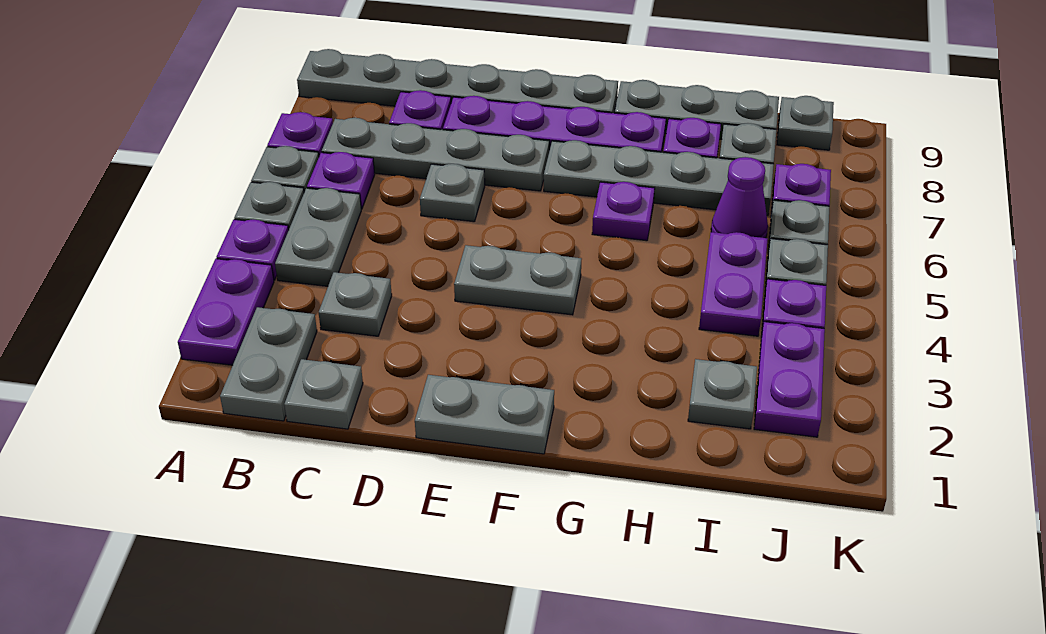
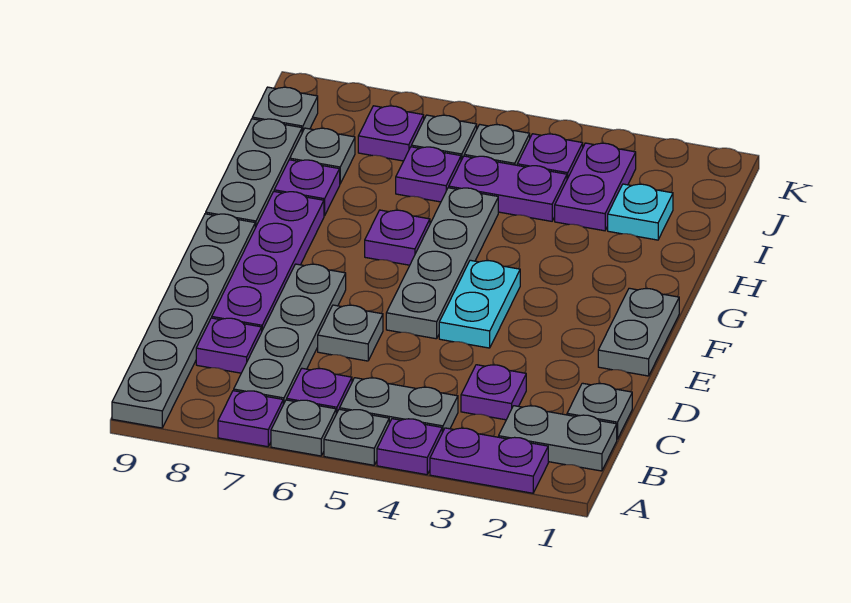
grey plate C3 level 1 -> purple plate C3 level 1
grey plate E4:F4 level 1 -> cyan plate E4:F4 level 1
grey plate F7:I7 level 1 -> grey plate E5:H5 level 1
grey plate I2 level 1 -> cyan plate I2 level 1
purple cone I6 level 1 -> purple plate I6 level 1
purple plate J2:J3 level 1 -> purple plate I3:J3 level 1

